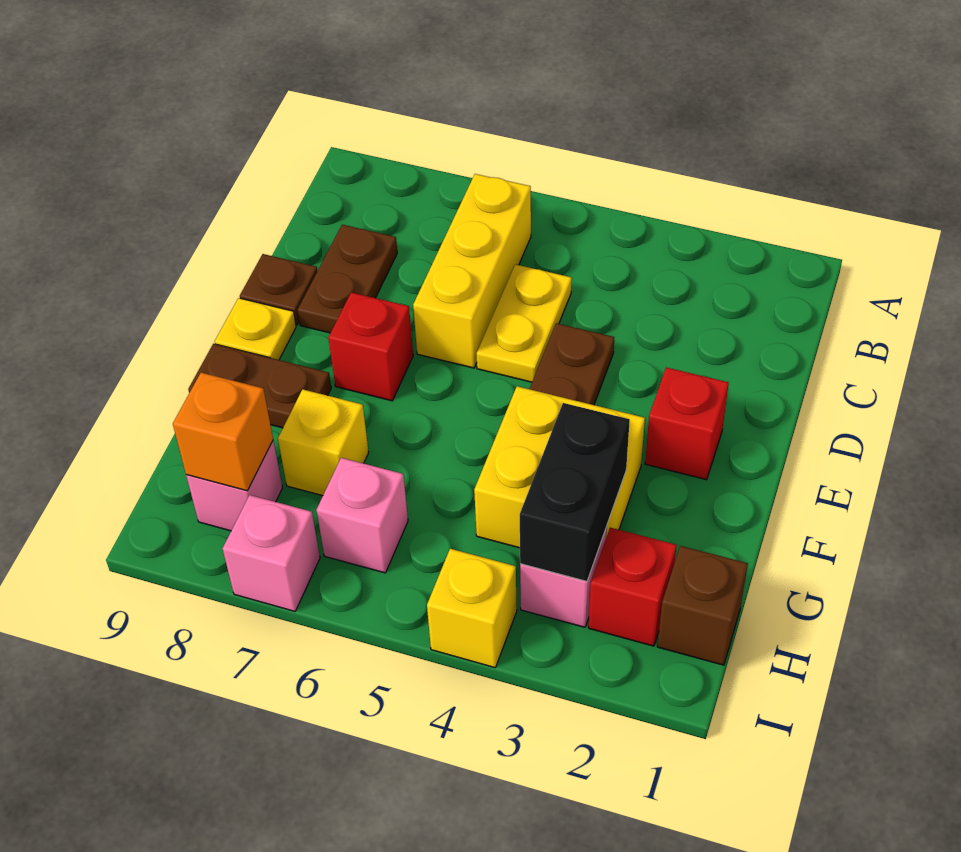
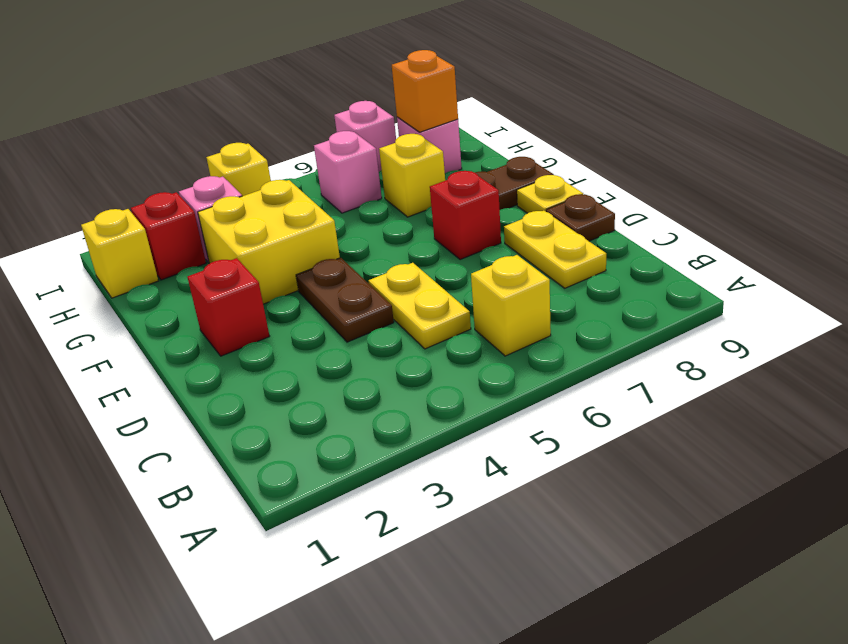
yellow brick B6:D6 level 1 -> yellow brick B6 level 1
brown plate C8:D8 level 1 -> yellow plate C8:D8 level 1
black brick G3:H3 level 2 -> none
brown brick H1 level 1 -> yellow brick H1 level 1

